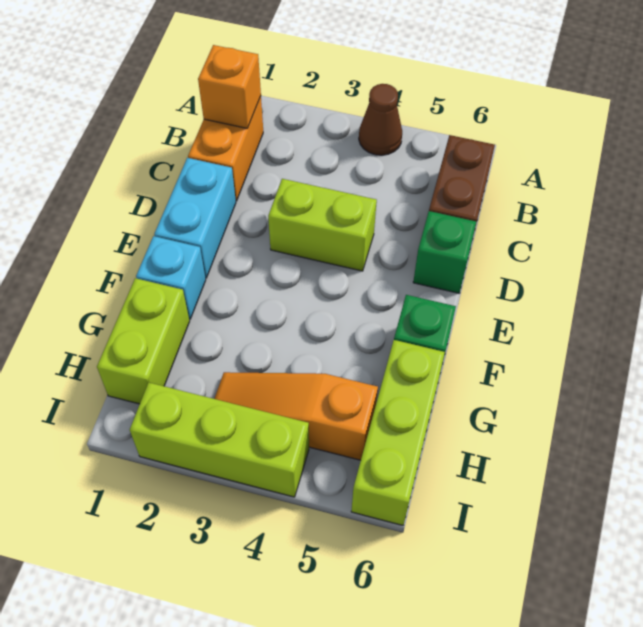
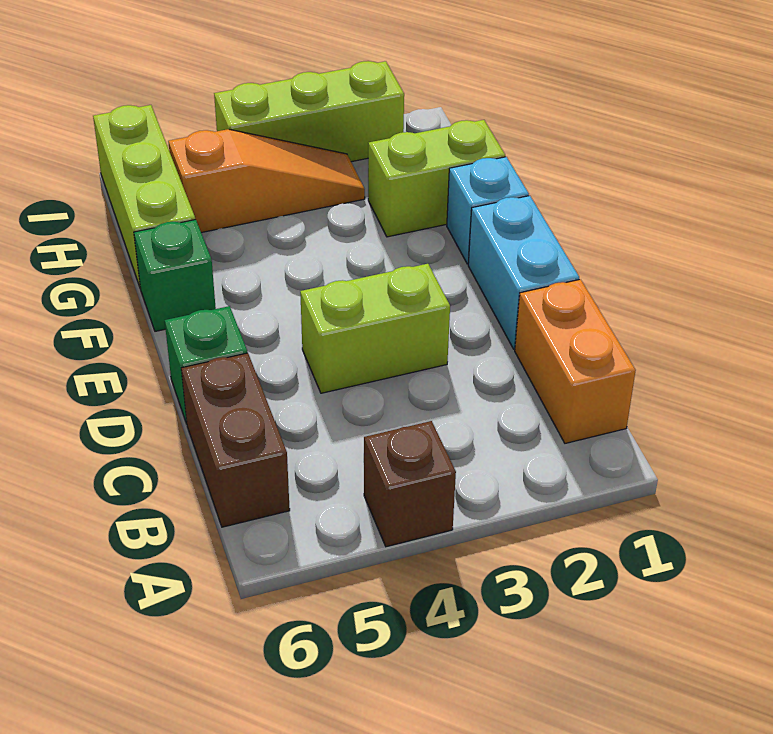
brown cone A4 level 1 -> brown brick A4 level 1
orange brick B1 level 2 -> none
lime brick G1:H1 level 1 -> lime brick G1:G2 level 1

